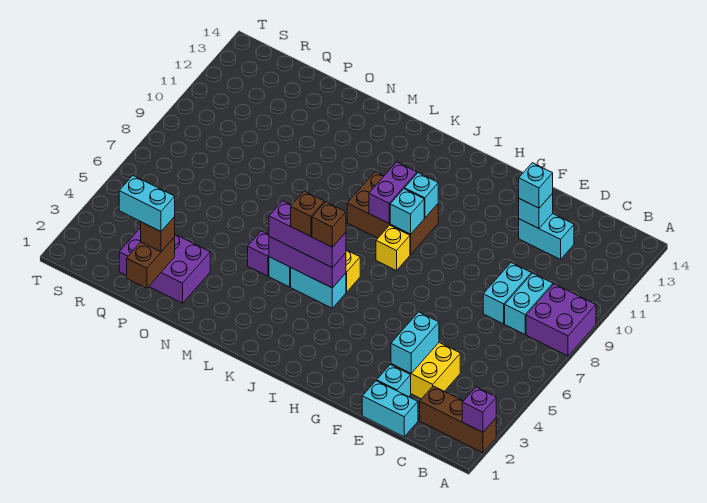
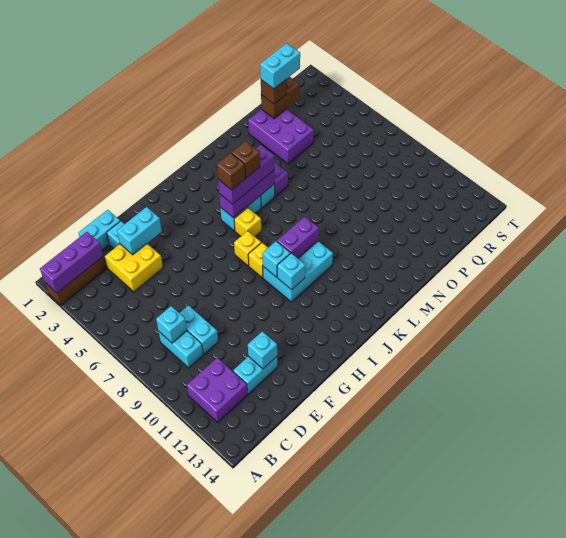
purple brick A2 level 2 -> purple brick A2:C2 level 2
purple brick A8:B9 level 1 -> purple brick B11:C12 level 1
cyan brick E3:E4 level 2 -> cyan brick E3:F3 level 2
cyan brick E12 level 3 -> cyan brick C8 level 2
none -> yellow brick I7 level 1
brown brick I9:K10 level 1 -> cyan brick I9:K10 level 1
purple brick J9:J10 level 2 -> purple brick J9:K9 level 2
purple brick O2:Q3 level 1 -> purple brick O2:P4 level 1
brown brick P1:P2 level 2 -> brown brick P2:Q2 level 2

